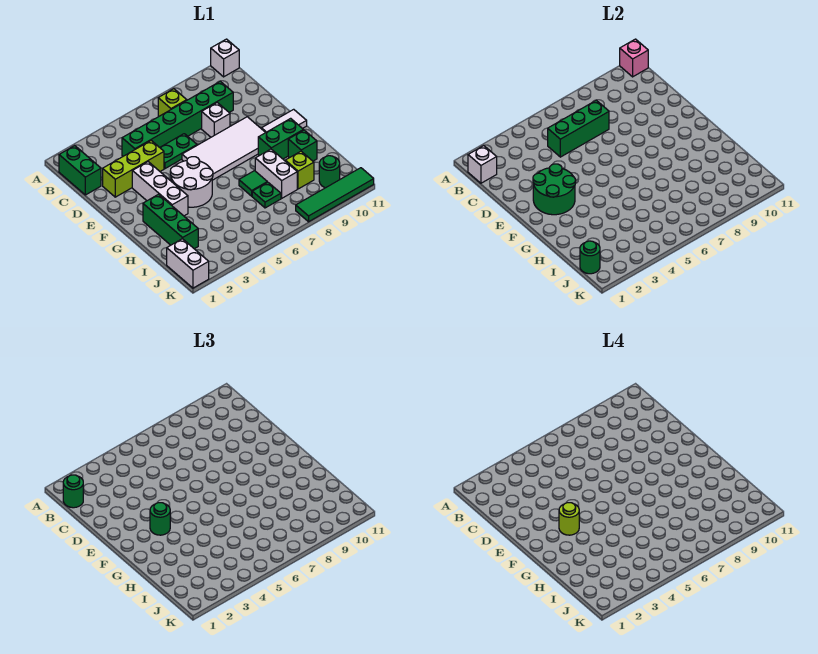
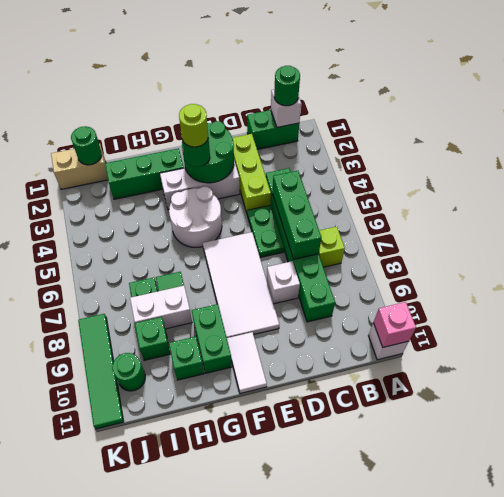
lime brick I9 level 1 -> green brick I9 level 1
white brick J1:K1 level 1 -> tan brick J1:K1 level 1

